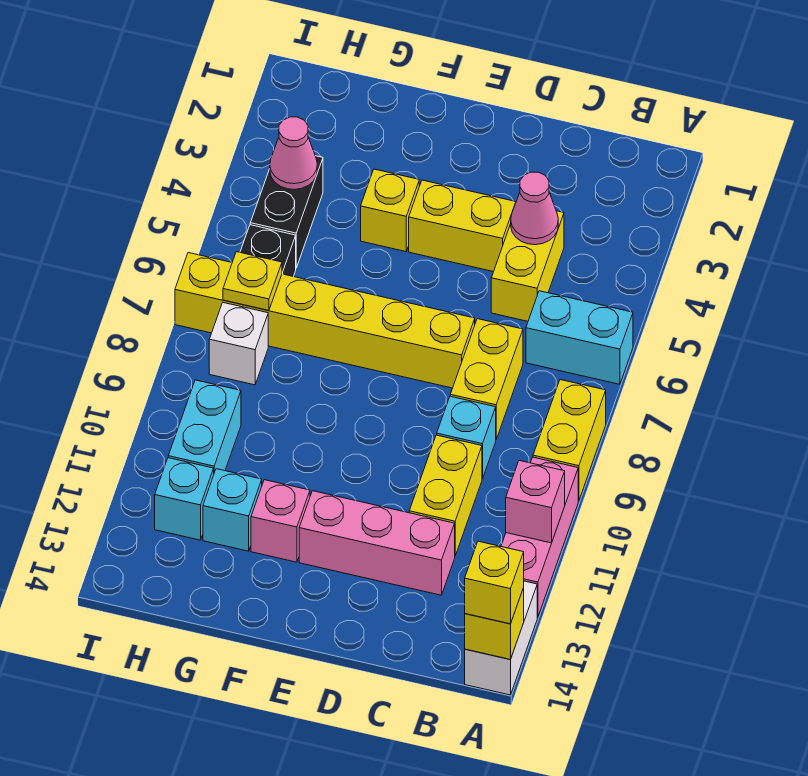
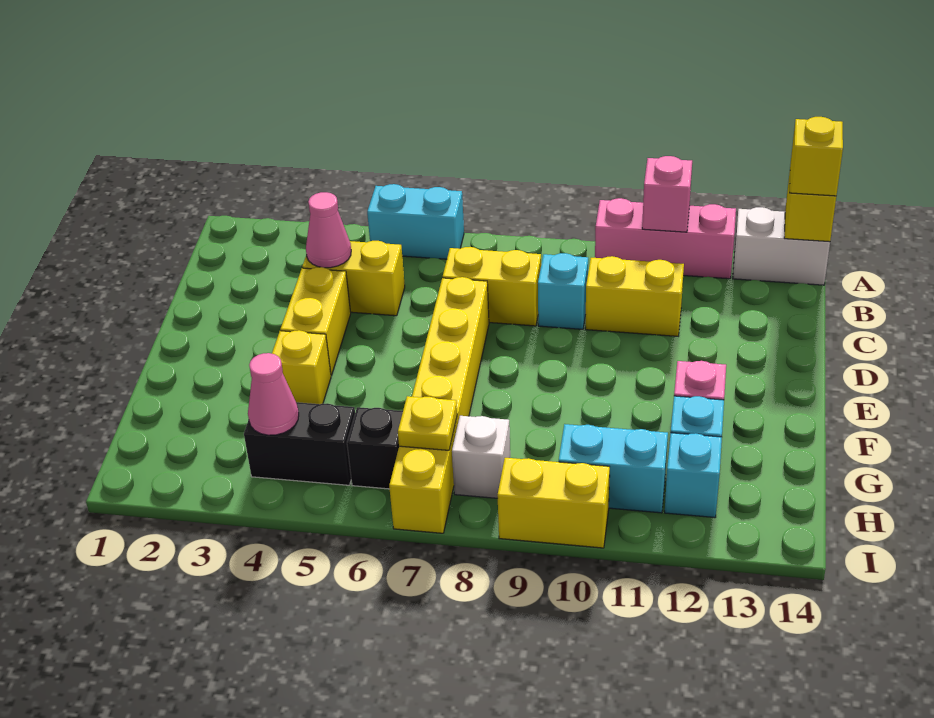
cyan brick A6:B6 level 1 -> cyan brick A5:A6 level 1
yellow brick A8:A9 level 1 -> yellow brick I9:I10 level 1
pink brick C12:E12 level 1 -> none

